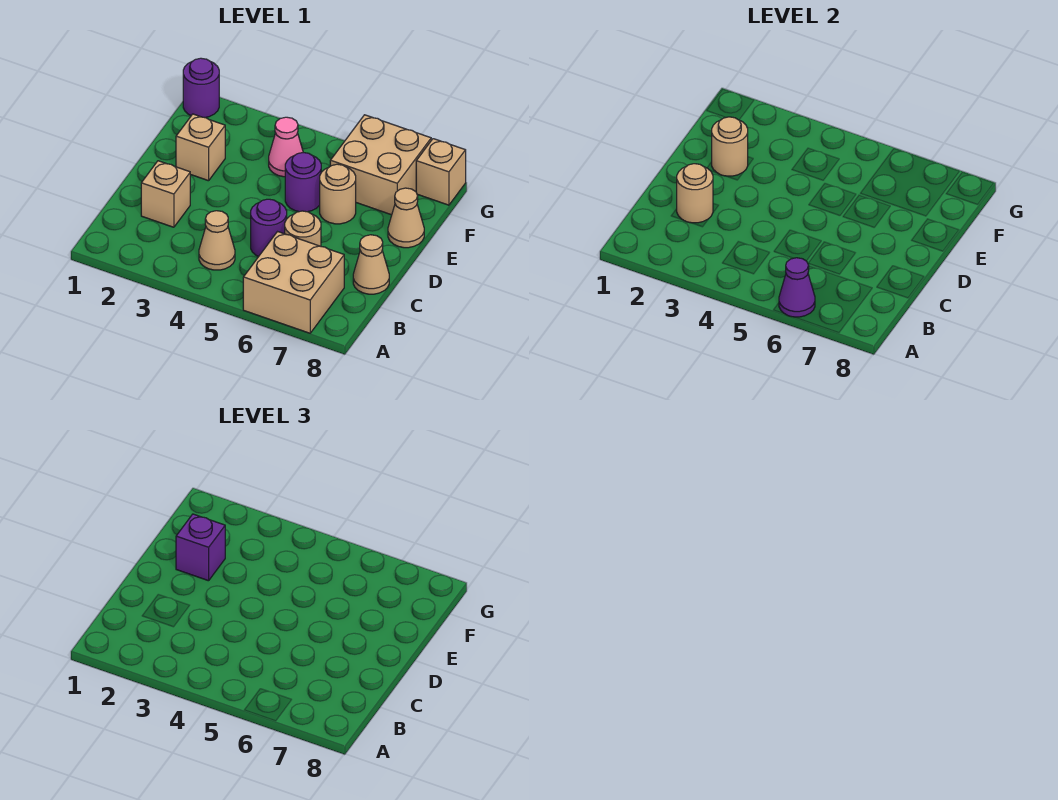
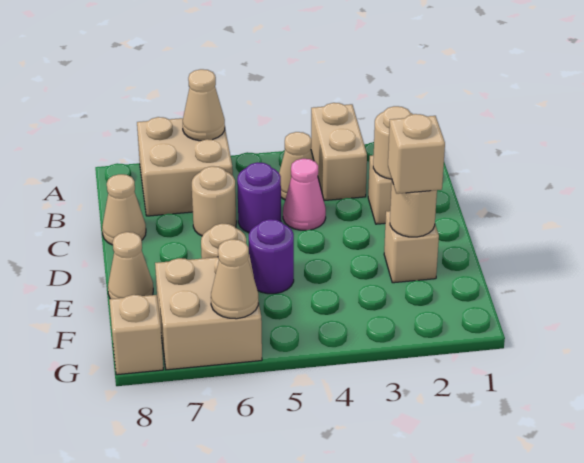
none -> tan brick A3:B3 level 1
purple cone A6 level 2 -> tan cone A6 level 2
purple brick E2 level 3 -> tan brick E2 level 3
pink cone F4 level 1 -> pink cone C4 level 1
purple round brick G1 level 1 -> none
none -> tan cone G6 level 2

